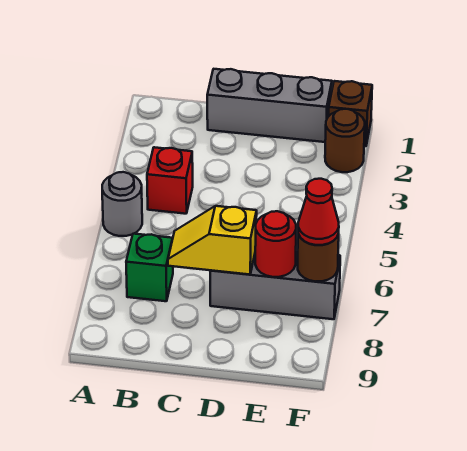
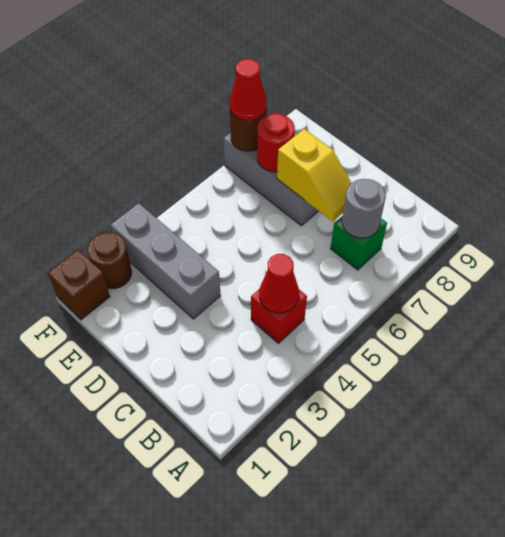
grey round brick A5 level 1 -> grey round brick B7 level 2
none -> red cone B4 level 2
grey brick C1:E1 level 1 -> grey brick D3:F3 level 1

